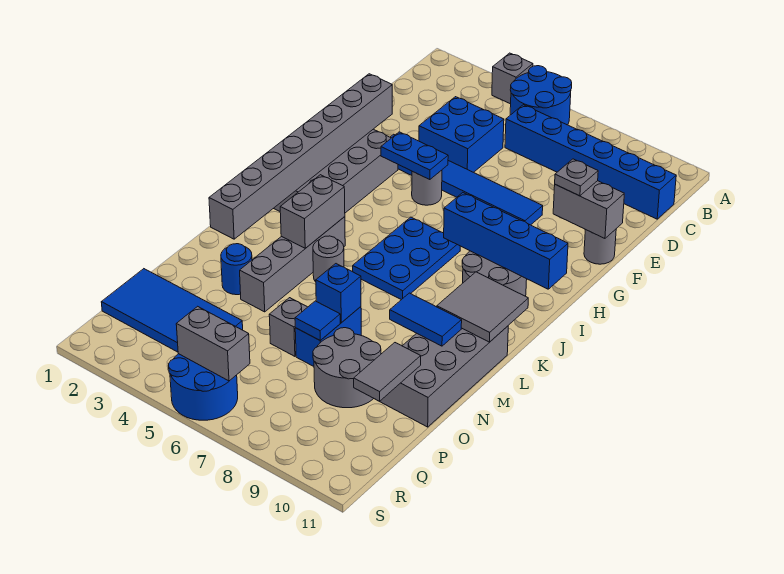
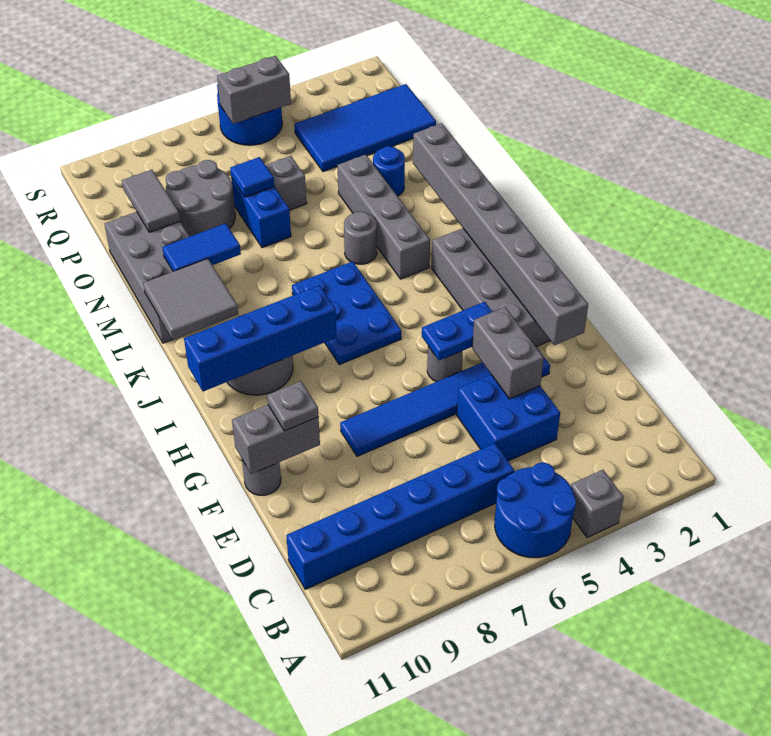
grey brick K4:L4 level 2 -> grey brick E4:F4 level 2
blue brick N7 level 2 -> none

